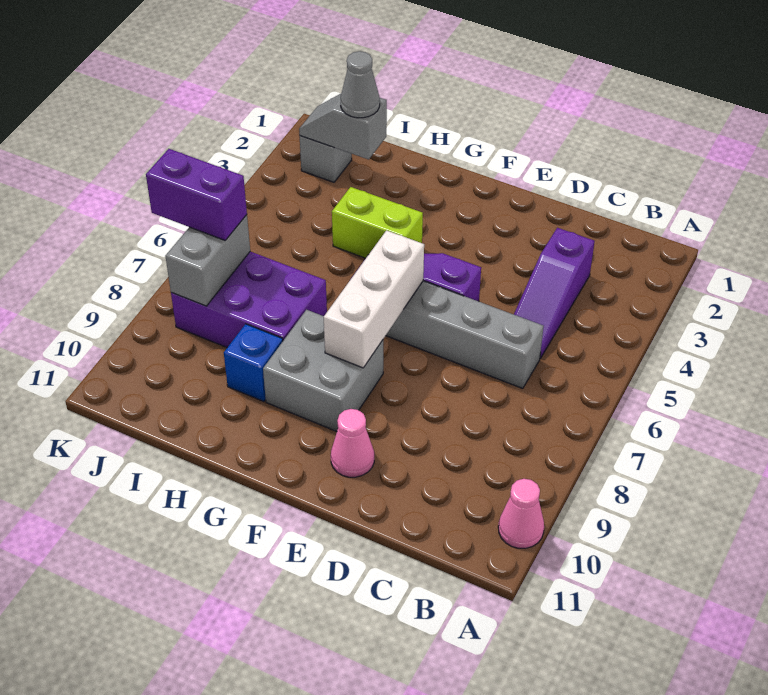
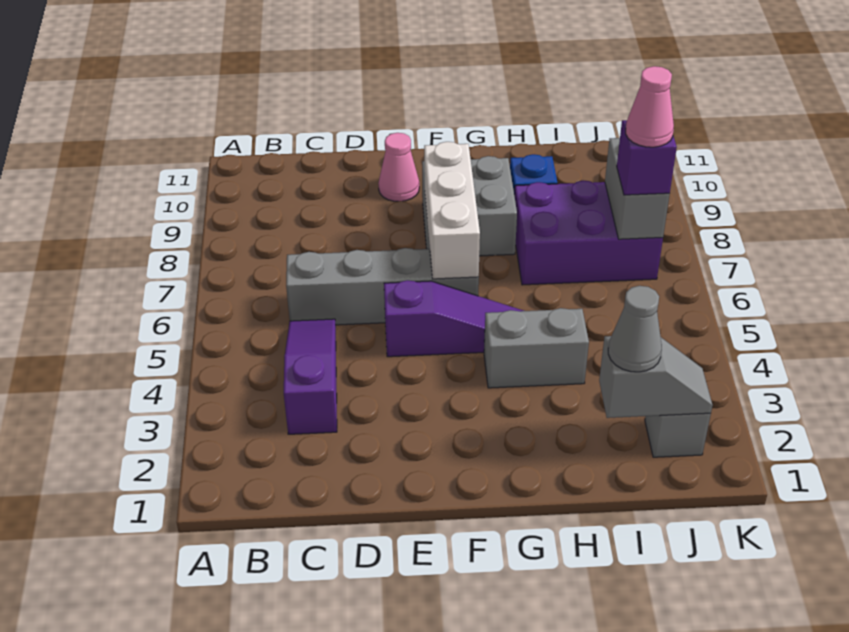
pink cone A10 level 1 -> pink cone J7 level 4
lime brick G4:H4 level 1 -> grey brick G4:H4 level 1
purple brick J7:K7 level 3 -> purple brick J7 level 3

